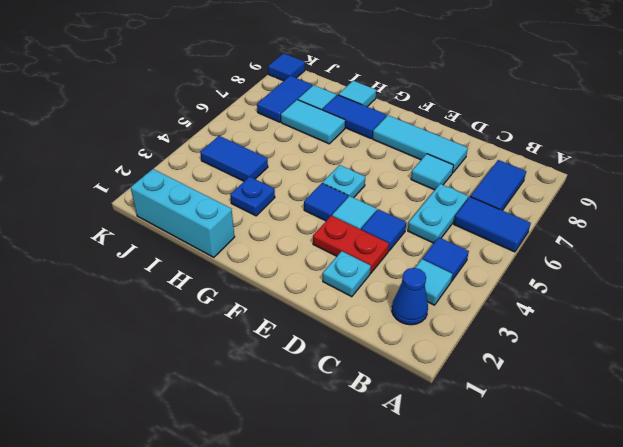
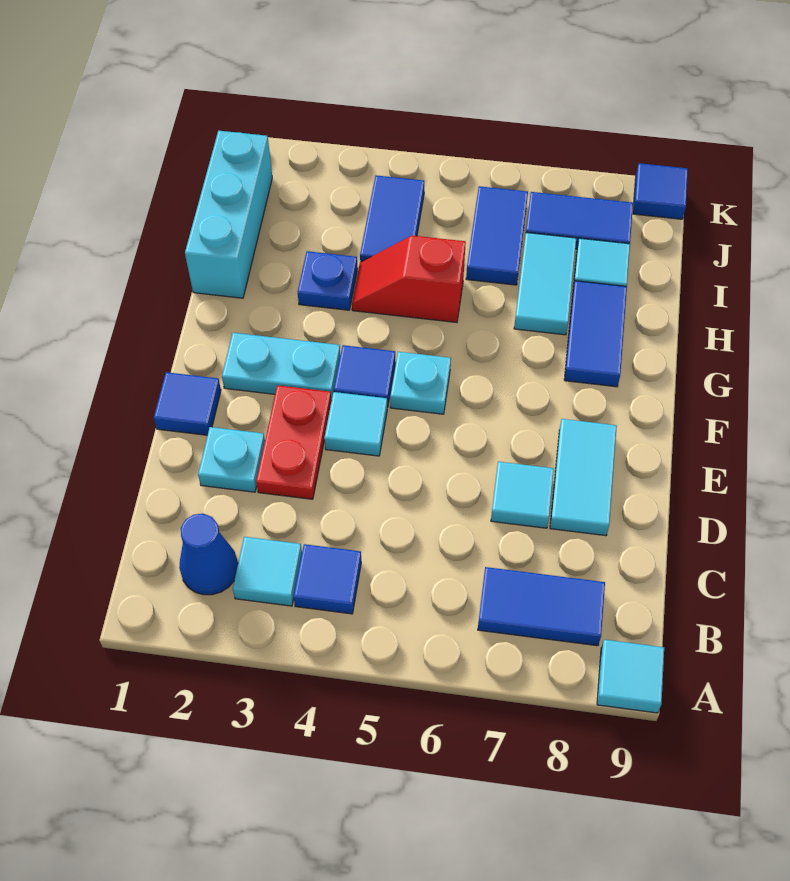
blue tile A6:B6 level 1 -> blue tile I6:J6 level 1
cyan plate C5:C6 level 1 -> cyan plate F2:F3 level 1
blue tile D4 level 1 -> blue tile E1 level 1
cyan tile D8:F8 level 1 -> cyan tile D8:E8 level 1
none -> red slope H4:H5 level 1 top 5
cyan tile H9 level 1 -> cyan tile A9 level 1

